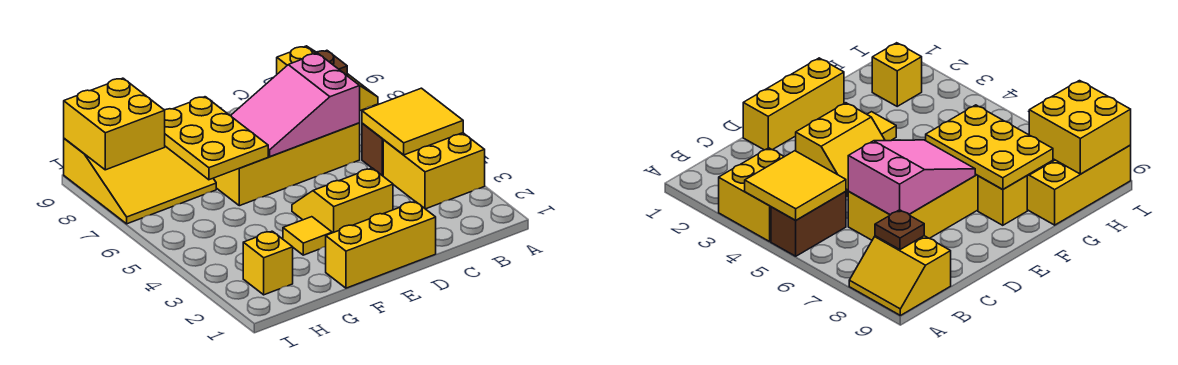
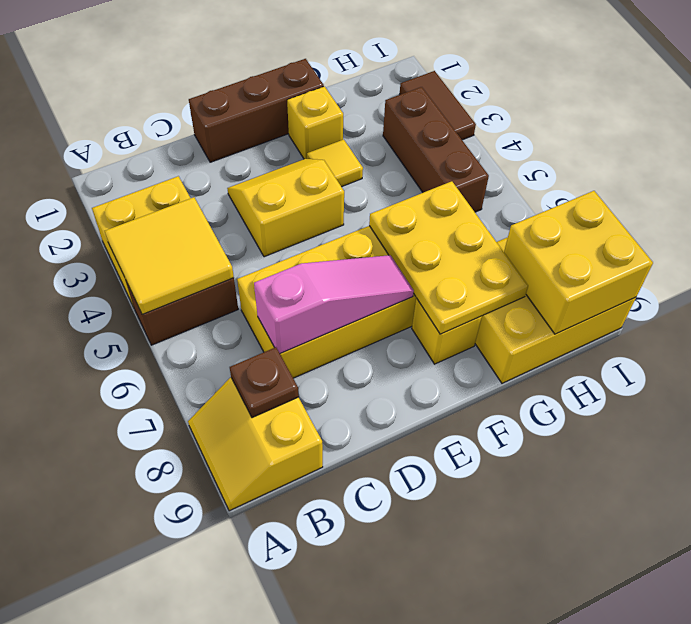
pink slope C6:E7 level 2 top C -> pink slope C7:E7 level 2 top C
yellow brick D1:F1 level 1 -> brown brick D1:F1 level 1
yellow slope D3:E4 level 1 top 3 -> yellow slope D3:E4 level 1 top 4
yellow brick H2 level 1 -> yellow brick F2 level 1
none -> brown brick H3:H5 level 1
none -> brown tile I2:I3 level 1

